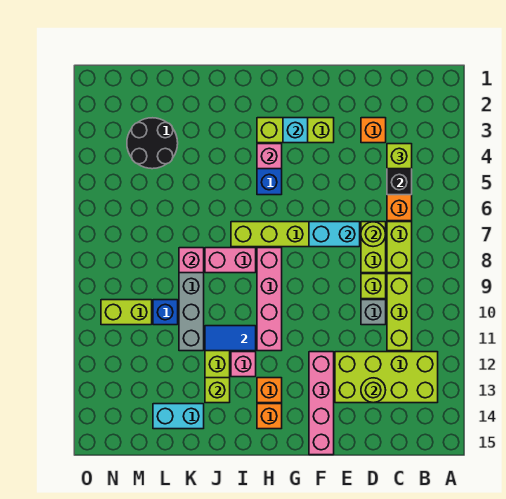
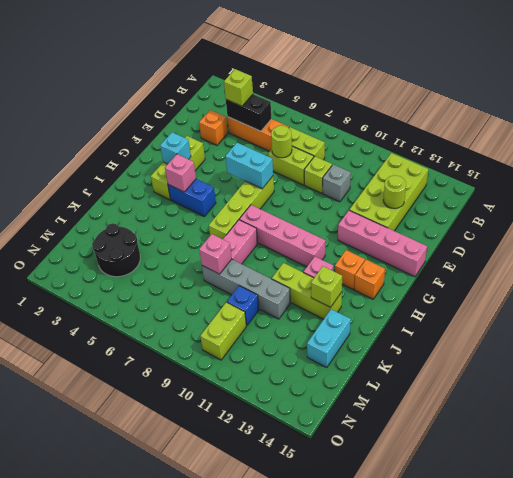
lime brick C9:C11 level 1 -> none
cyan brick E7:F7 level 2 -> cyan brick F6:F7 level 2
blue tile I11:J11 level 2 -> none

